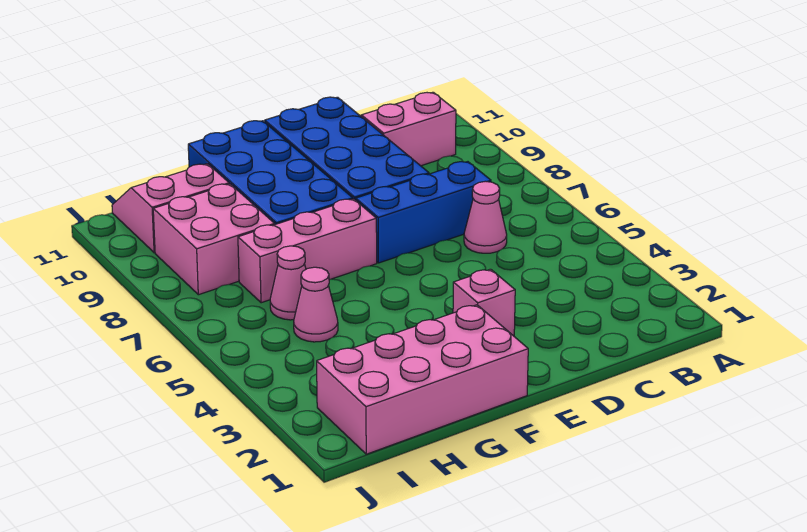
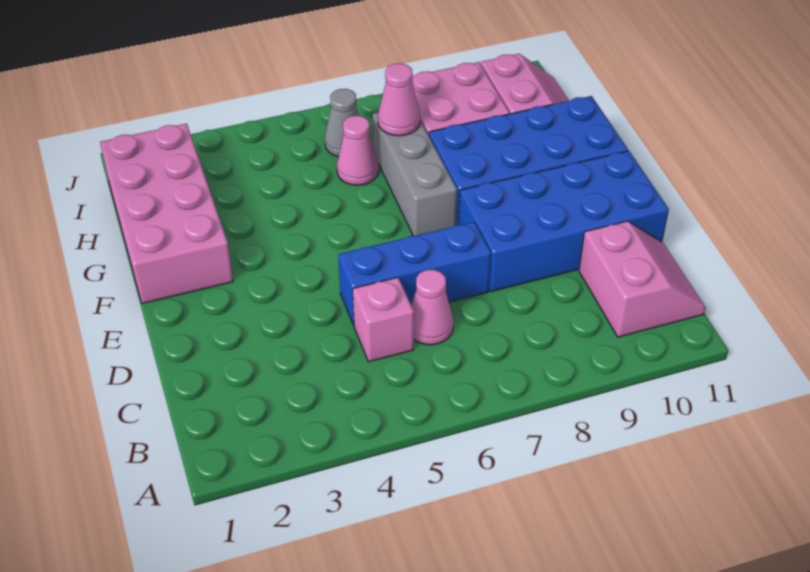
blue brick C7:E7 level 1 -> blue brick D5:D7 level 1
pink brick E3 level 1 -> pink brick C5 level 1
pink brick F7:H7 level 1 -> grey brick F7:H7 level 1
pink cone H5 level 1 -> pink cone H7 level 2
none -> grey cone I6 level 1

